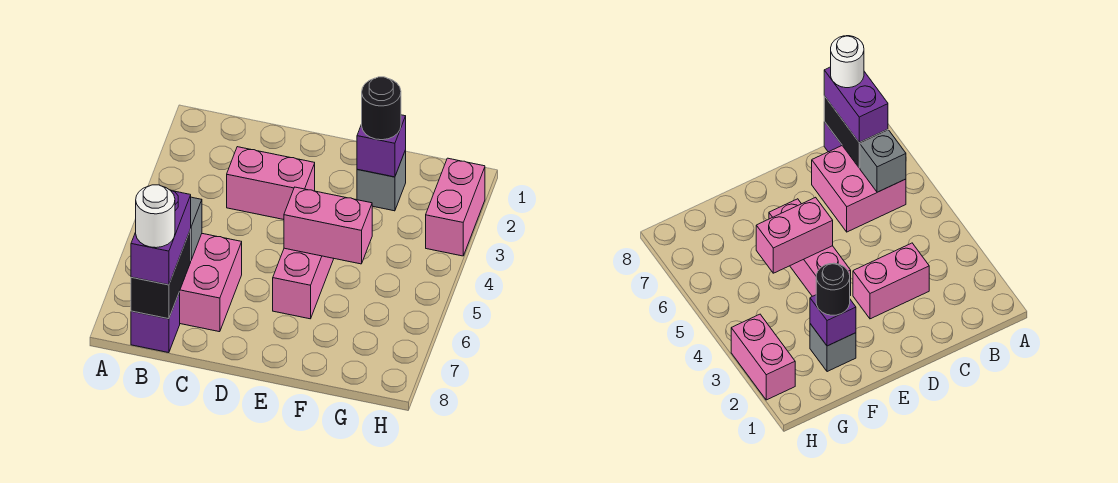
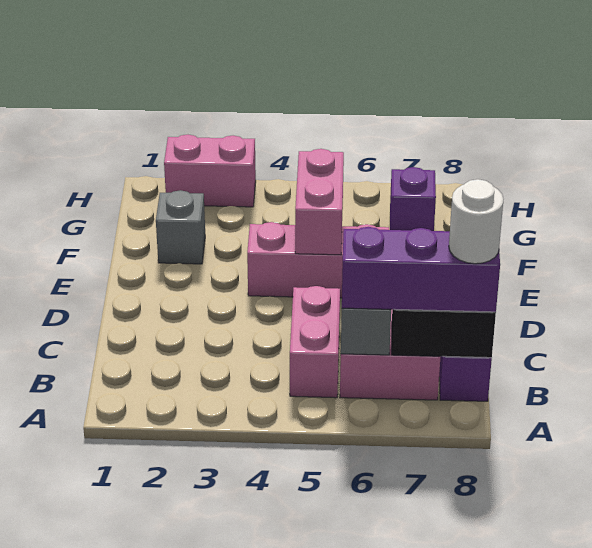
purple brick B7:B8 level 3 -> purple brick B6:B8 level 3
pink brick C3:D3 level 1 -> pink brick B5:C5 level 1
purple brick F2 level 2 -> purple brick G7 level 1
black round brick F2 level 3 -> none

